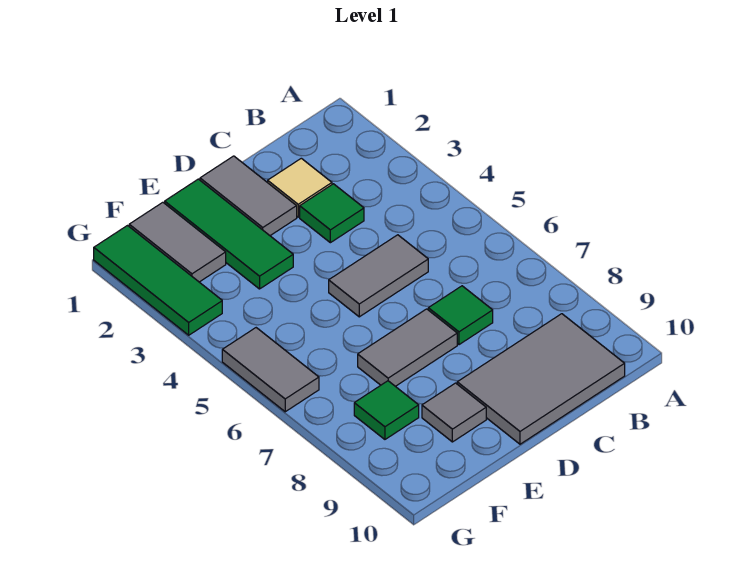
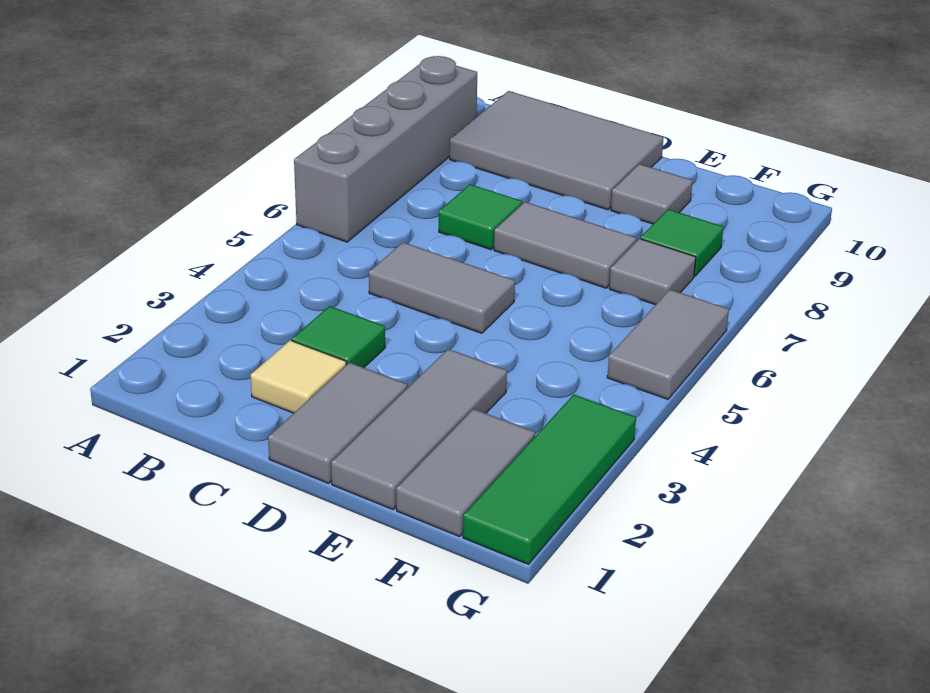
none -> grey brick A6:A9 level 1
green tile E1:E3 level 1 -> grey tile E1:E3 level 1
none -> grey tile F7 level 1

